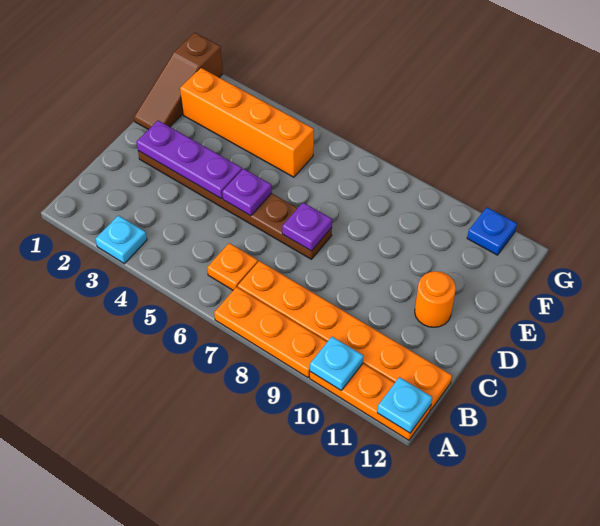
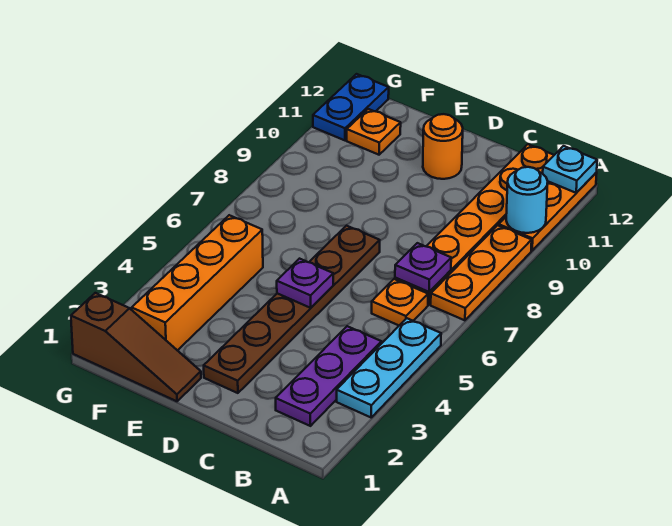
cyan plate A3 level 1 -> cyan plate A3:A5 level 1
cyan plate A10 level 2 -> cyan round brick A10 level 2
purple plate D2:D4 level 2 -> purple plate B2:B4 level 1
purple plate D7 level 2 -> purple plate B7 level 2
none -> orange plate F11 level 1
blue plate G11 level 1 -> blue plate G11:G12 level 1

